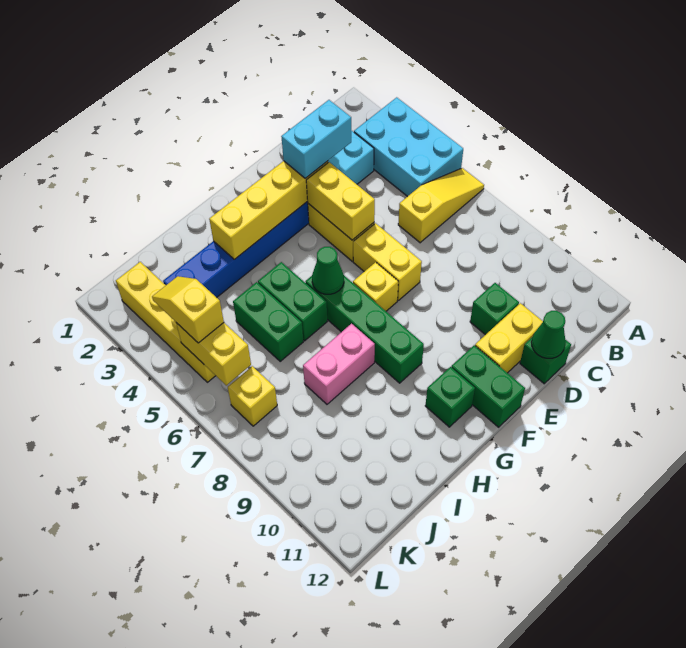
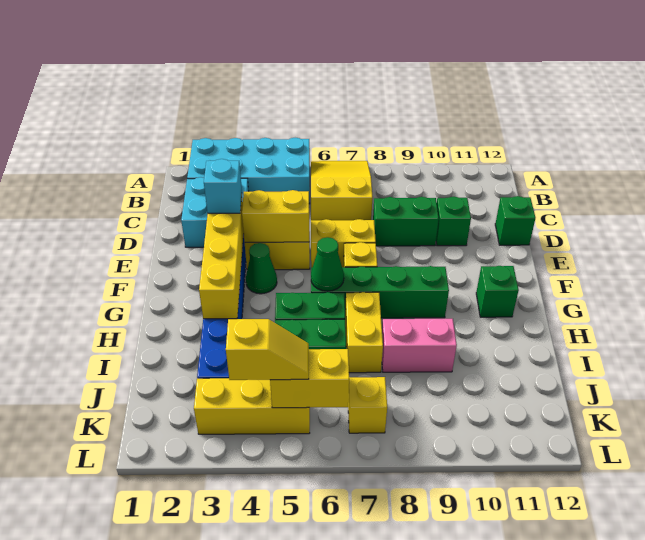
cyan brick A3:B5 level 1 -> cyan brick A2:B5 level 1
yellow slope A6:C6 level 1 top C -> yellow slope A6:C7 level 1 top C
cyan brick D3:E3 level 3 -> cyan brick E3 level 3
yellow brick D11:E11 level 1 -> yellow brick H7:I7 level 1
green cone D12 level 2 -> green cone F4 level 1
green brick F11:F12 level 1 -> green brick D8:D9 level 1
pink brick H8:I8 level 1 -> pink brick I8:I9 level 1
yellow brick K2:K5 level 1 -> yellow brick K3:K5 level 1
yellow slope K4:K5 level 3 top 5 -> yellow slope K4:K5 level 3 top 4

